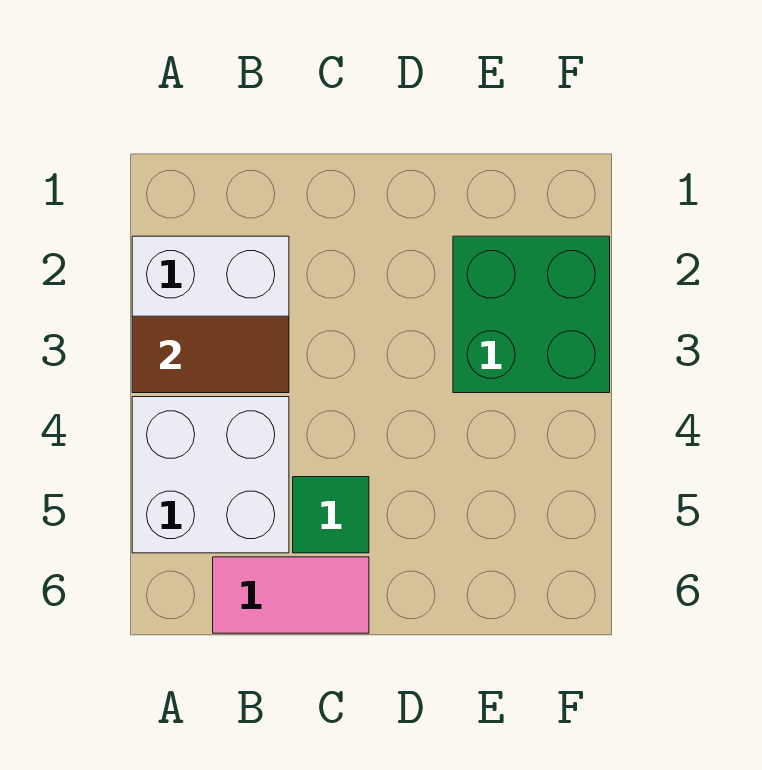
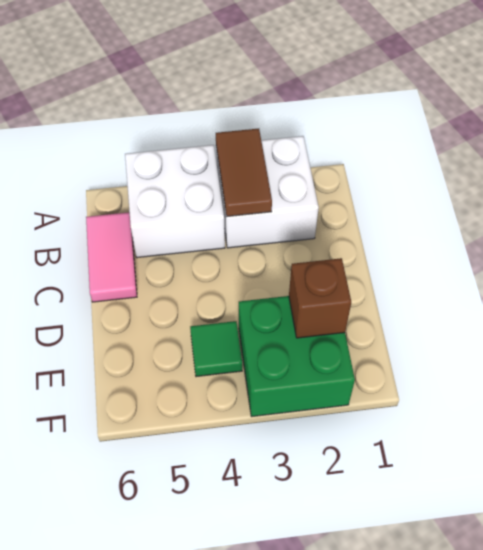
green tile C5 level 1 -> green tile E4 level 1
none -> brown brick E2 level 2

